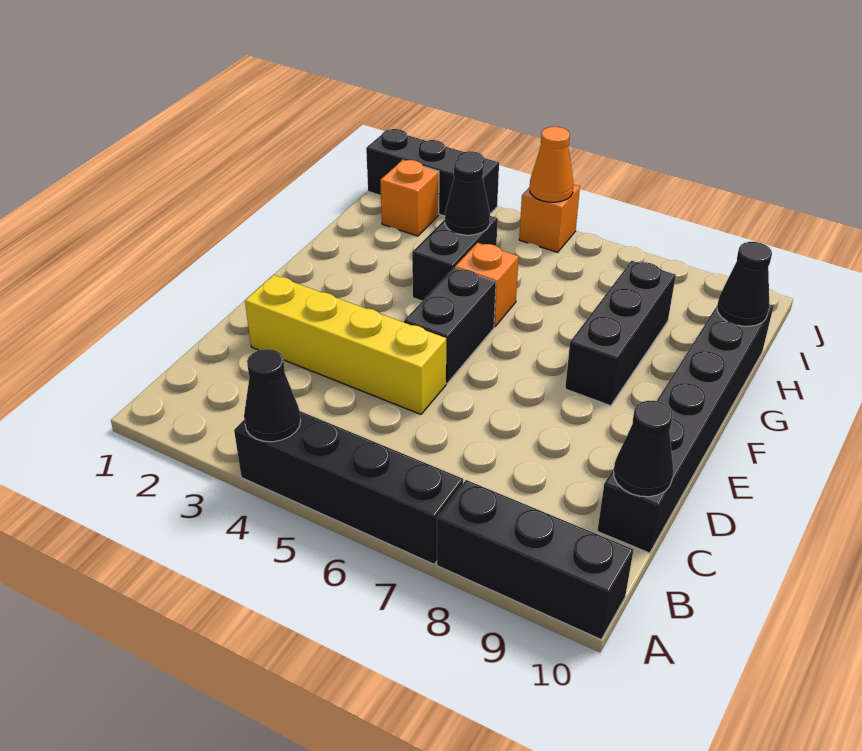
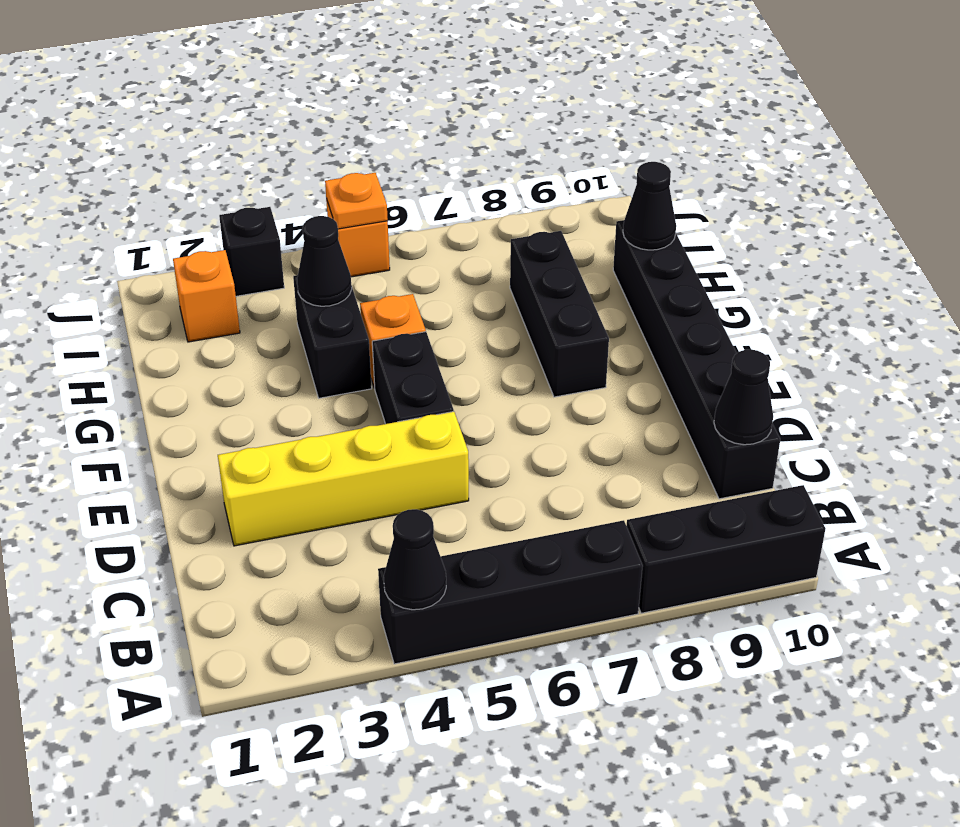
black brick J1:J3 level 1 -> black brick J3 level 1
orange cone J5 level 2 -> orange plate J5 level 2

